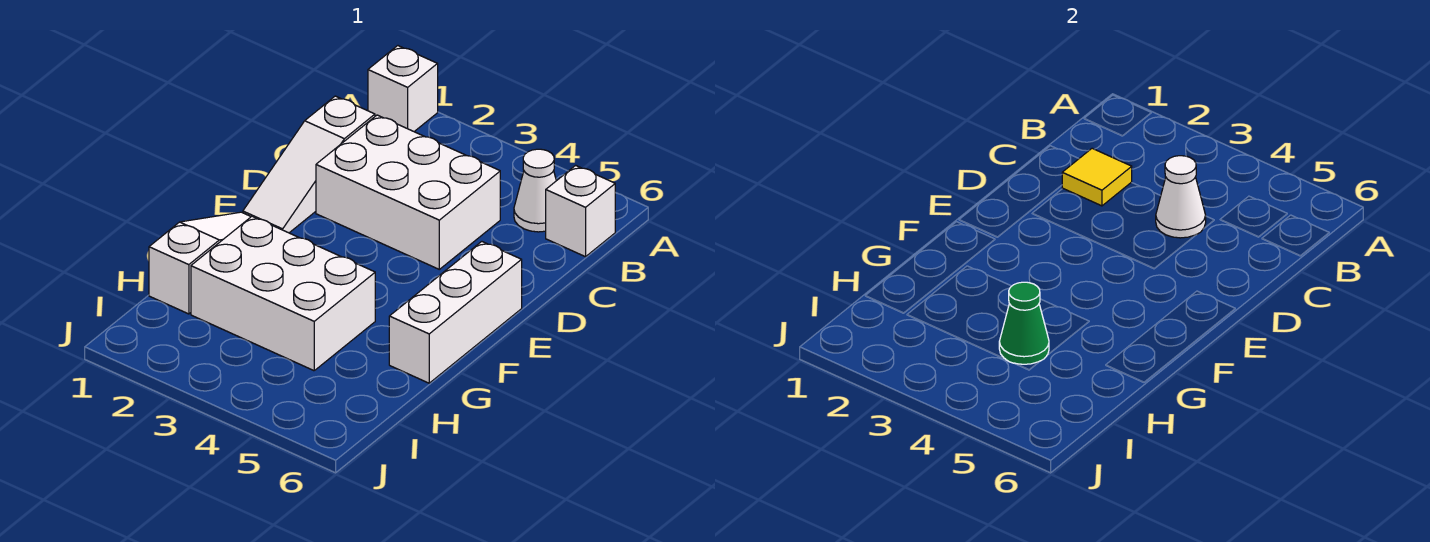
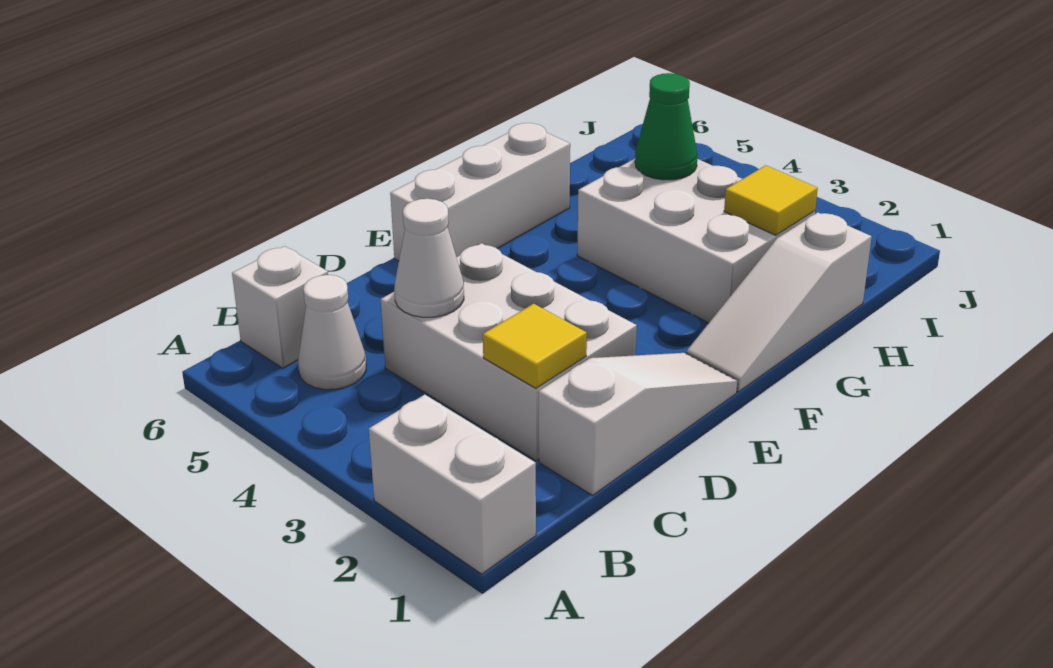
white brick A1 level 1 -> white brick A1:A2 level 1
none -> yellow tile H2 level 2

